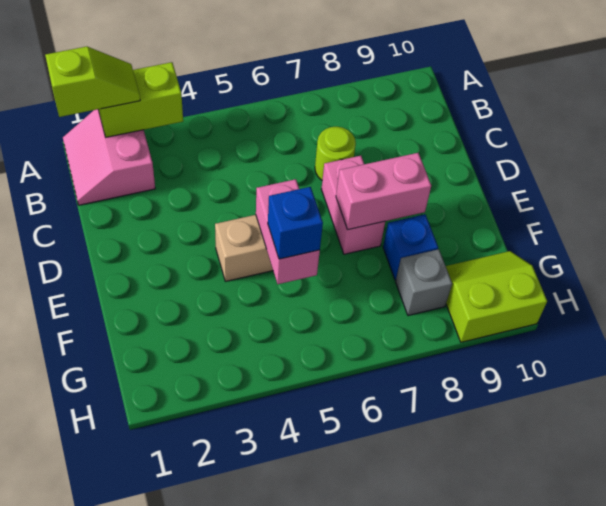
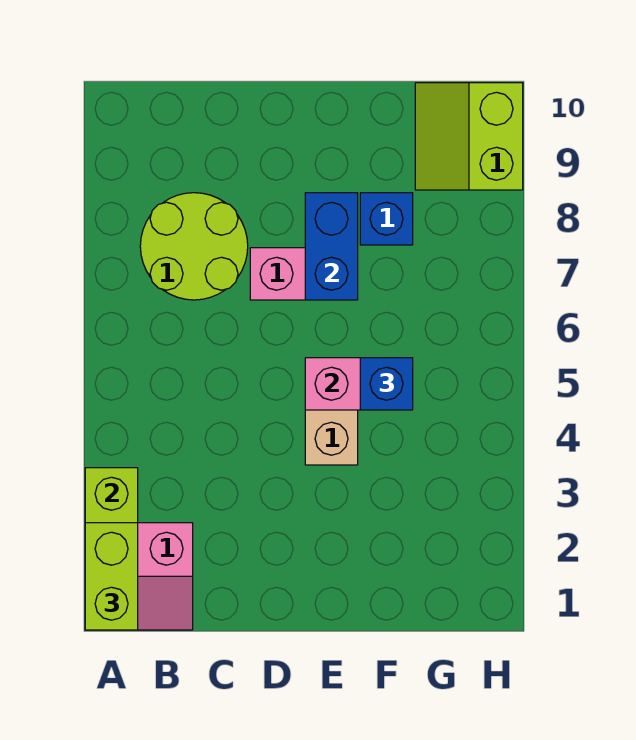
lime slope A1:A2 level 3 top 1 -> lime brick A1:A2 level 3
lime round brick C7 level 1 -> lime round brick B7:C8 level 1
pink brick E7:E8 level 2 -> blue brick E7:E8 level 2
grey brick G8 level 1 -> none

